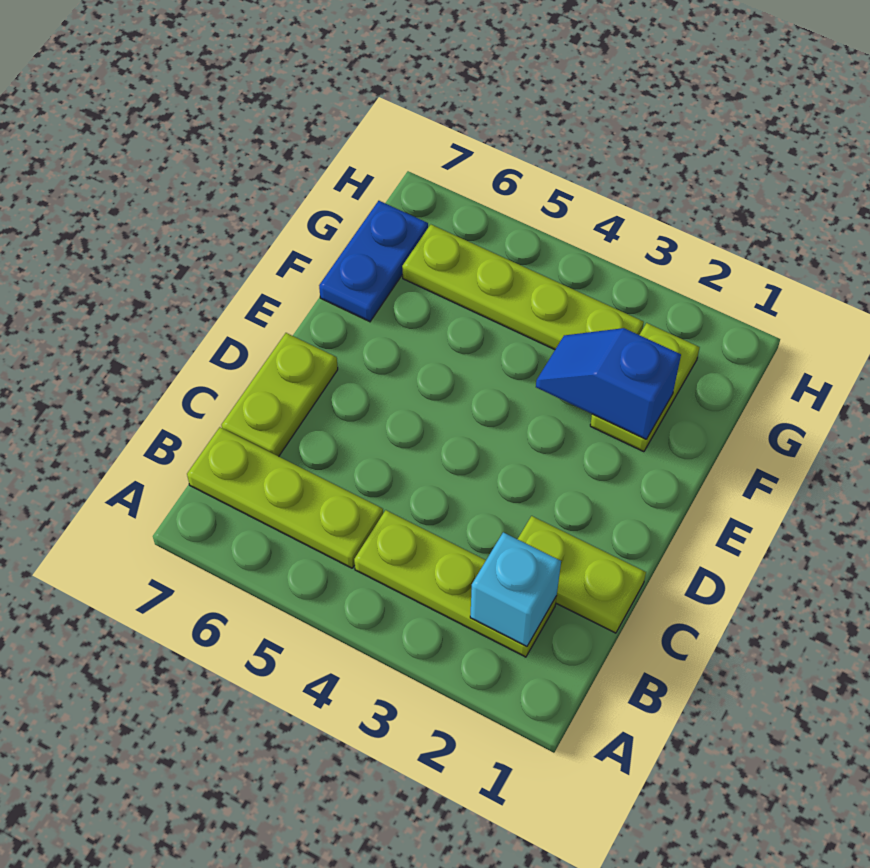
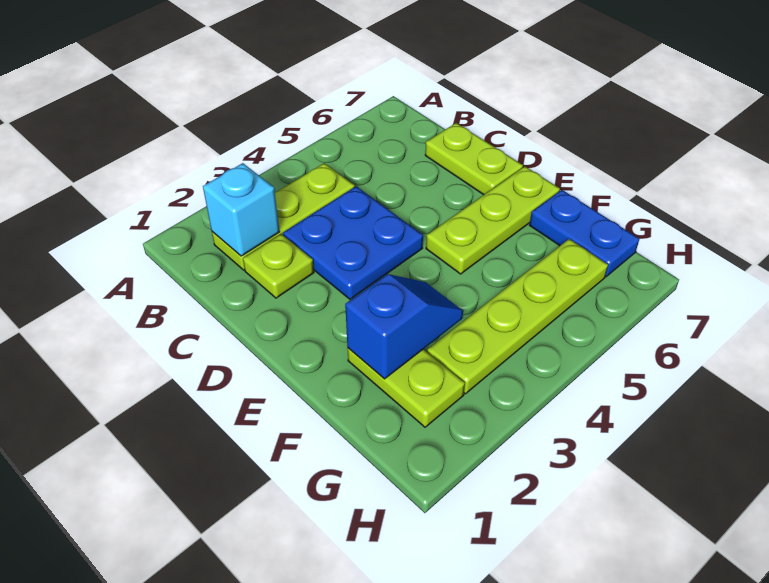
lime plate B5:B7 level 1 -> lime plate E5:E7 level 1
lime plate C1:C2 level 1 -> lime plate C2 level 1
none -> blue plate C3:D4 level 1

